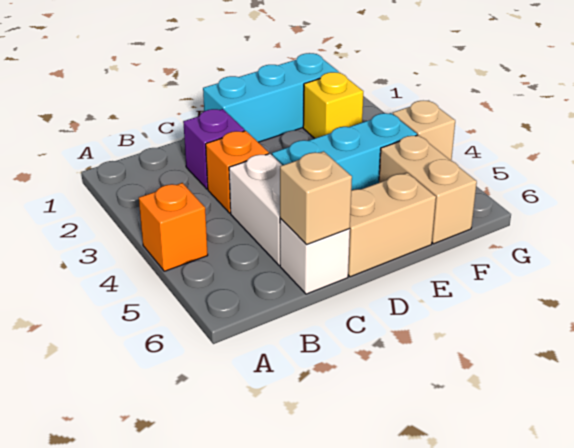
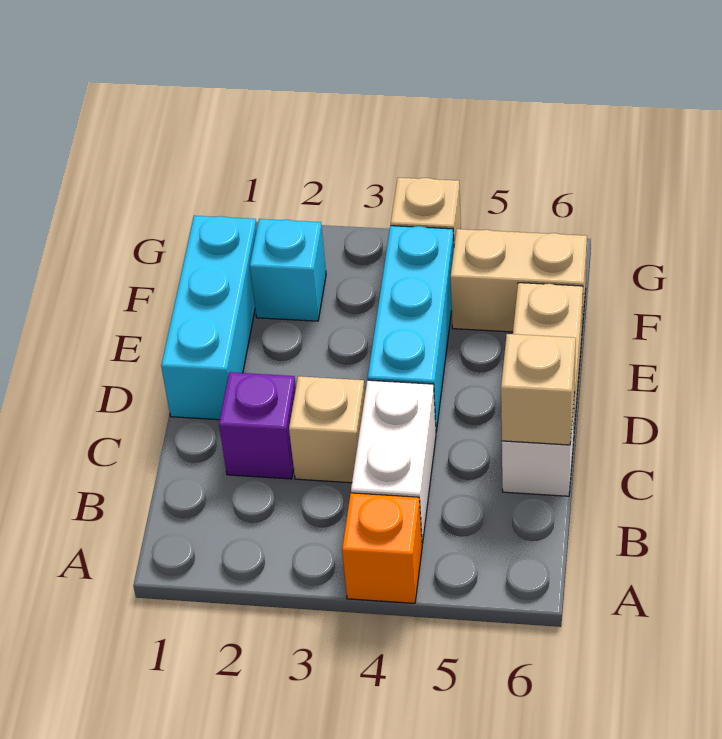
orange brick C3 level 1 -> tan brick C3 level 1
white brick C4:C5 level 1 -> white brick B4:C4 level 1
yellow brick F2 level 1 -> cyan brick F2 level 1

